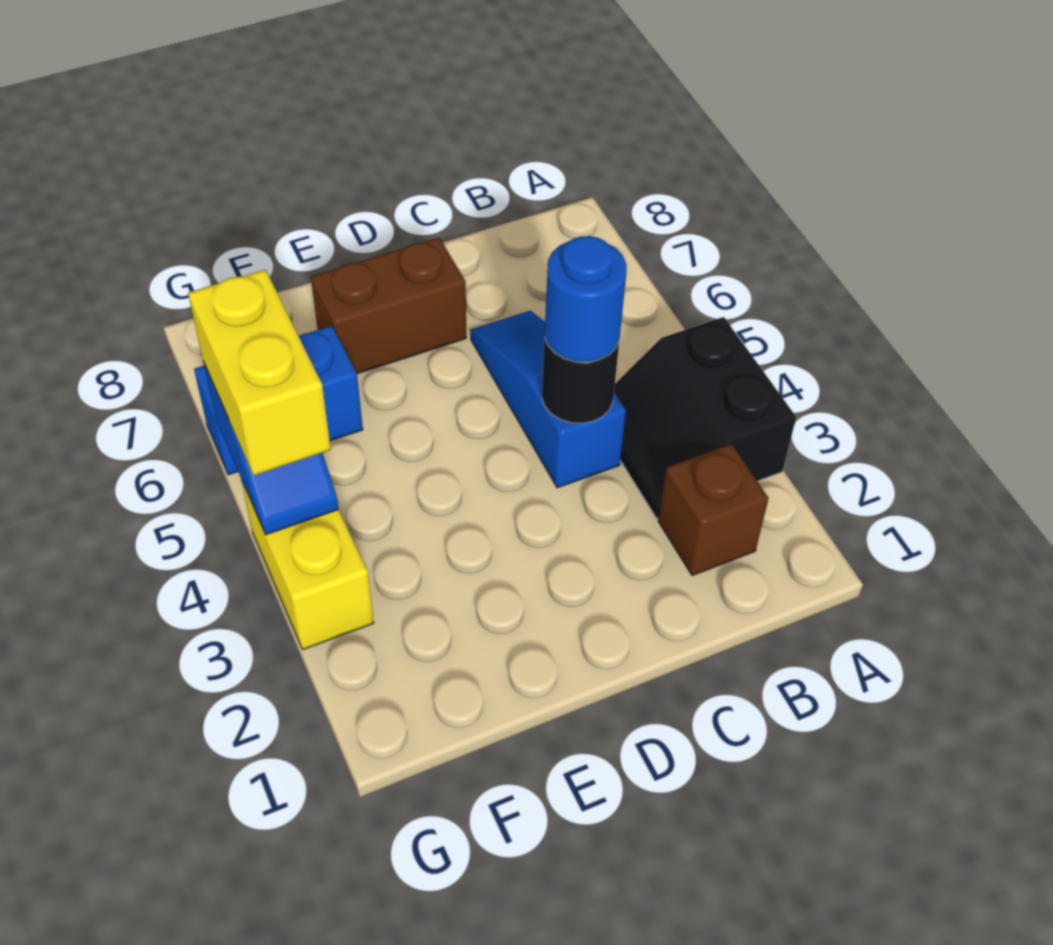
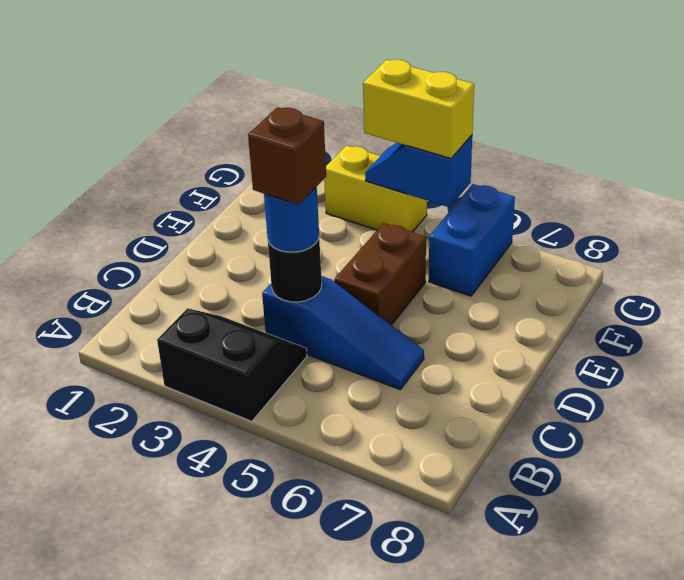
brown brick B2 level 1 -> brown brick C4 level 4
brown brick D7:E7 level 1 -> brown brick D5:E5 level 1

